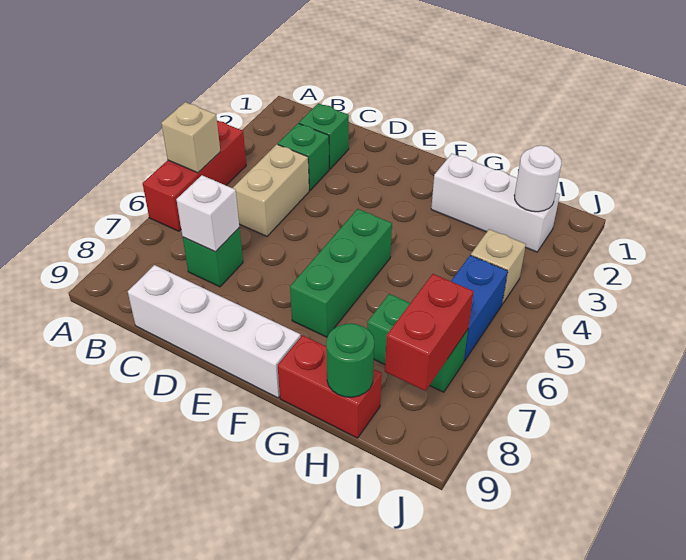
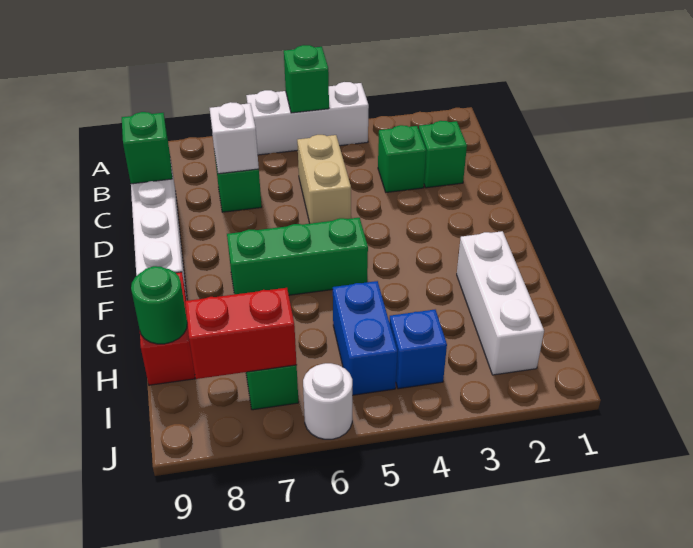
red brick A4:A6 level 1 -> white brick A4:A6 level 1
tan brick A5 level 2 -> green brick A5 level 2
tan brick C4:C5 level 1 -> tan brick C5:D5 level 1
none -> green brick C9 level 2
white round brick I2 level 2 -> white round brick J6 level 1
tan brick I4 level 1 -> blue brick I4 level 1
blue brick I5:I6 level 1 -> blue brick H5:I5 level 1

